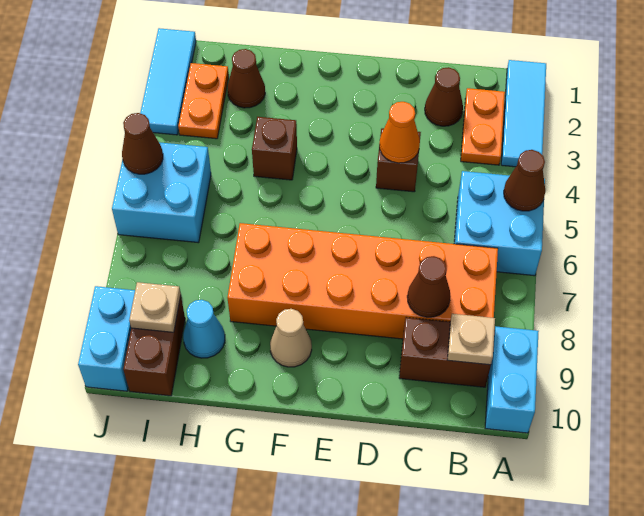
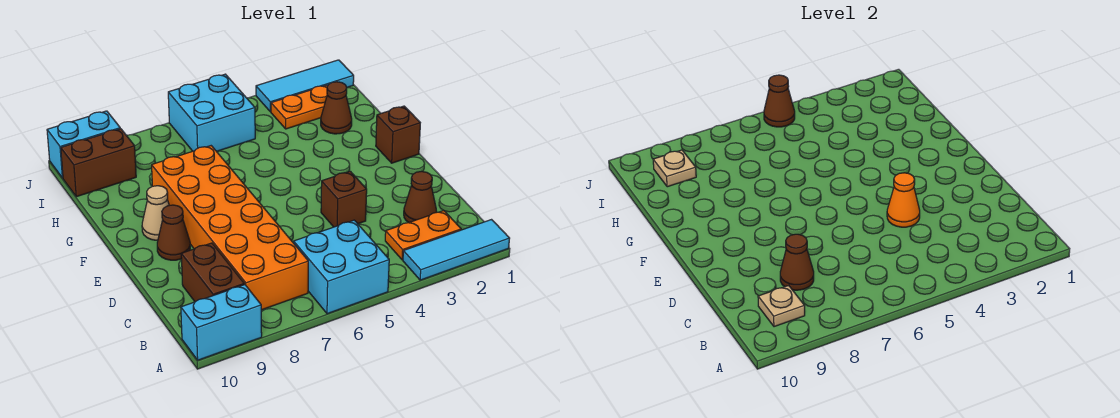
brown cone A5 level 2 -> brown cone E9 level 1
brown brick G4 level 1 -> brown brick F1 level 1
cyan cone H9 level 1 -> none

